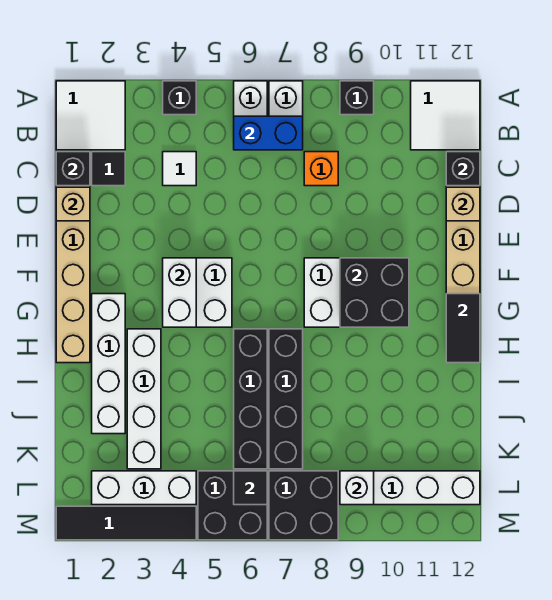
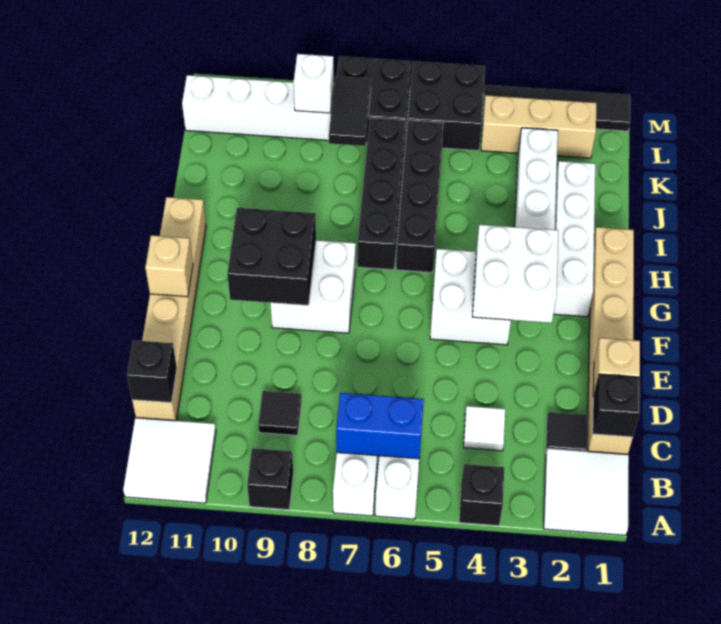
orange brick C8 level 1 -> none
tan brick D12 level 2 -> tan brick F12 level 2
white brick F4:G4 level 2 -> white brick F3:G4 level 2
black tile G12:H12 level 2 -> black tile K8:L8 level 2
white brick L2:L4 level 1 -> tan brick L2:L4 level 1
black tile L6 level 2 -> black tile C9 level 1

